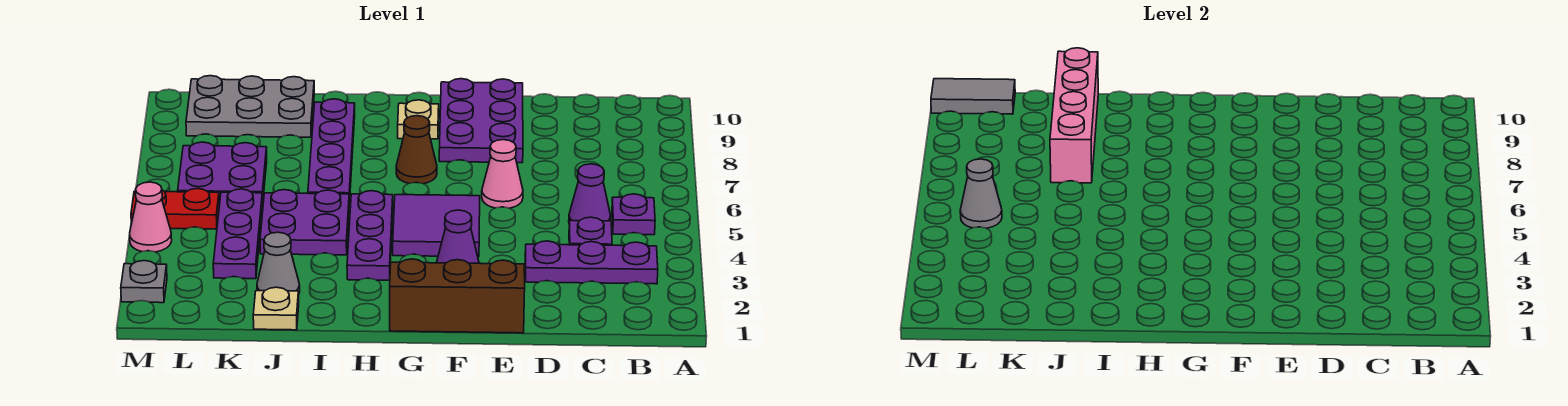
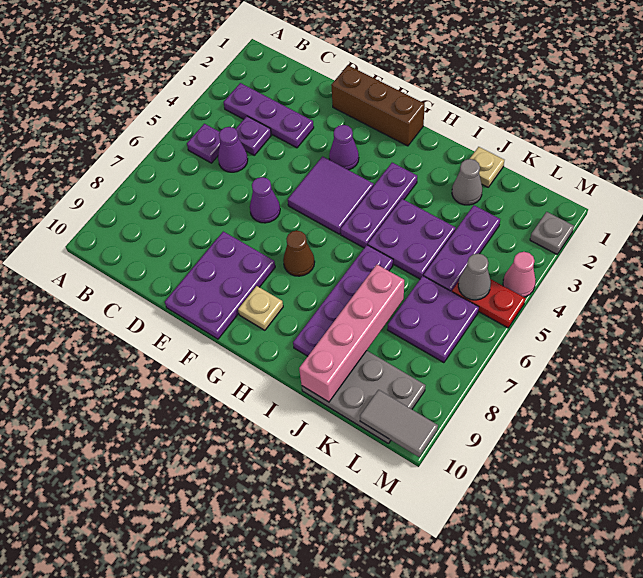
pink cone E6 level 1 -> purple cone E6 level 1

